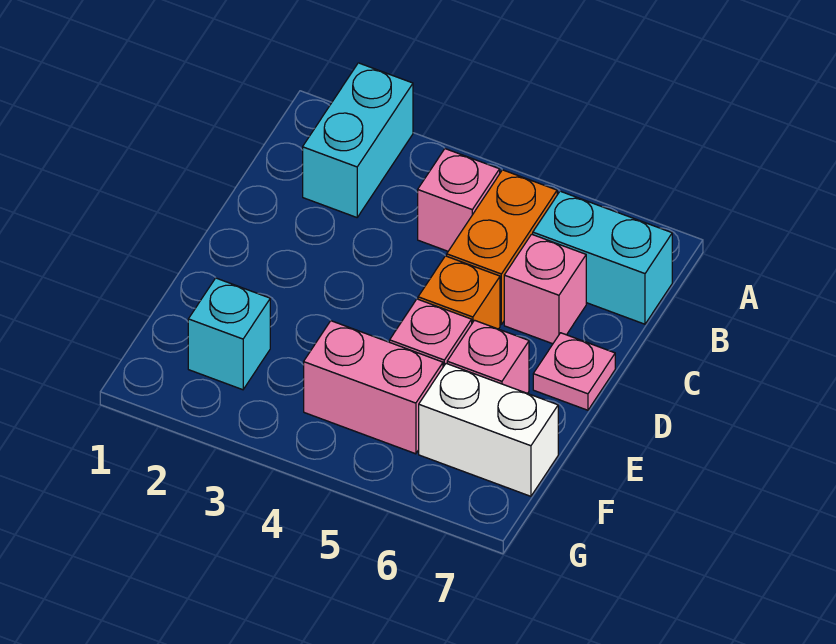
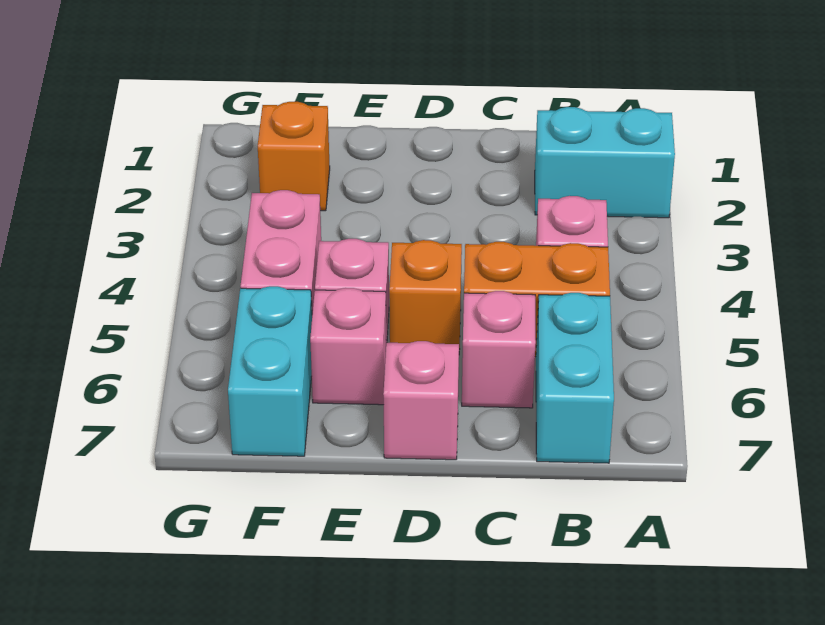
pink plate D7 level 1 -> pink brick D7 level 1
cyan brick F2 level 1 -> orange brick F2 level 1
white brick F6:F7 level 1 -> cyan brick F6:F7 level 1

